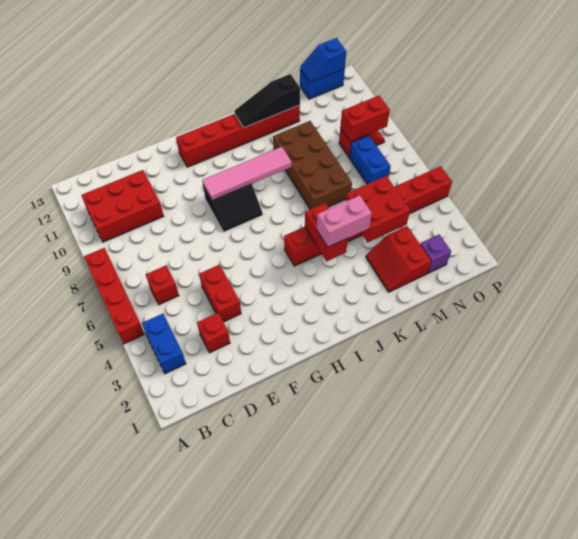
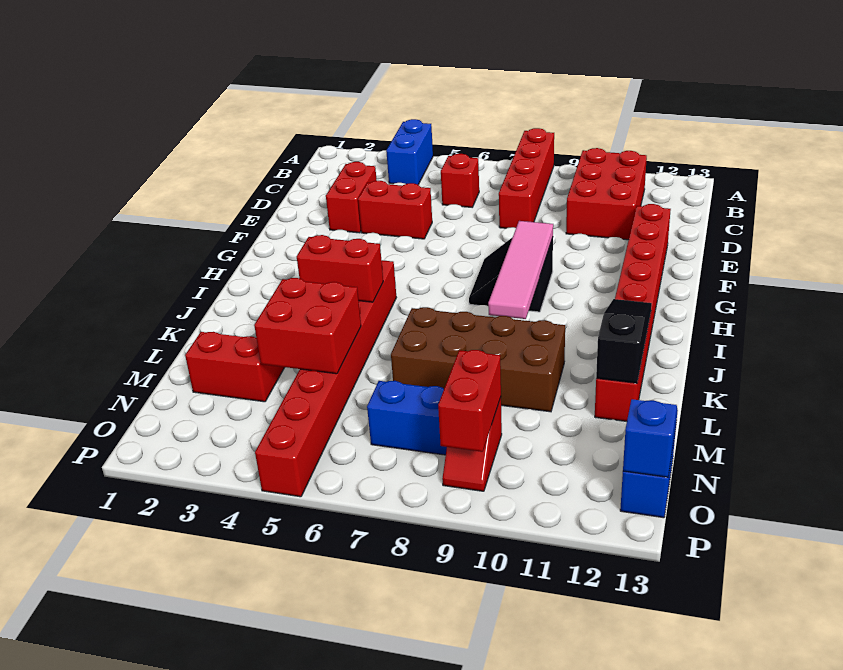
red brick A5:A8 level 1 -> red brick A8:D8 level 1
blue brick B3:B4 level 1 -> blue brick A4:B4 level 1
red brick D3 level 1 -> red brick D3:E3 level 1
red brick G12:L12 level 1 -> red brick E12:L12 level 1
pink brick J4:K4 level 3 -> none
purple brick N2 level 1 -> none

